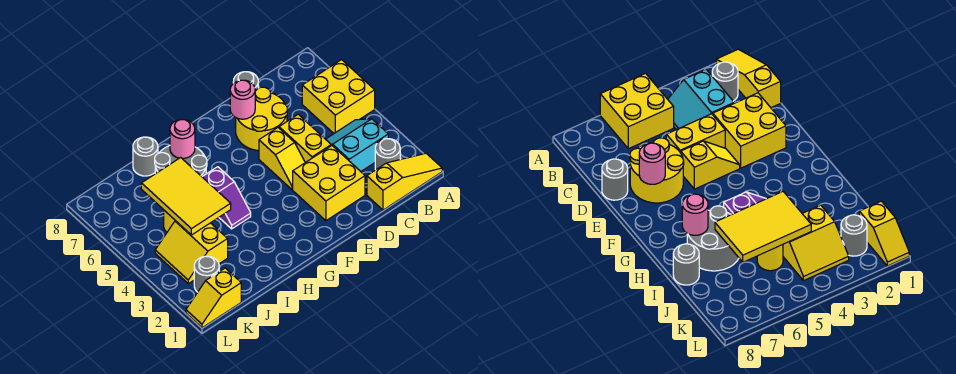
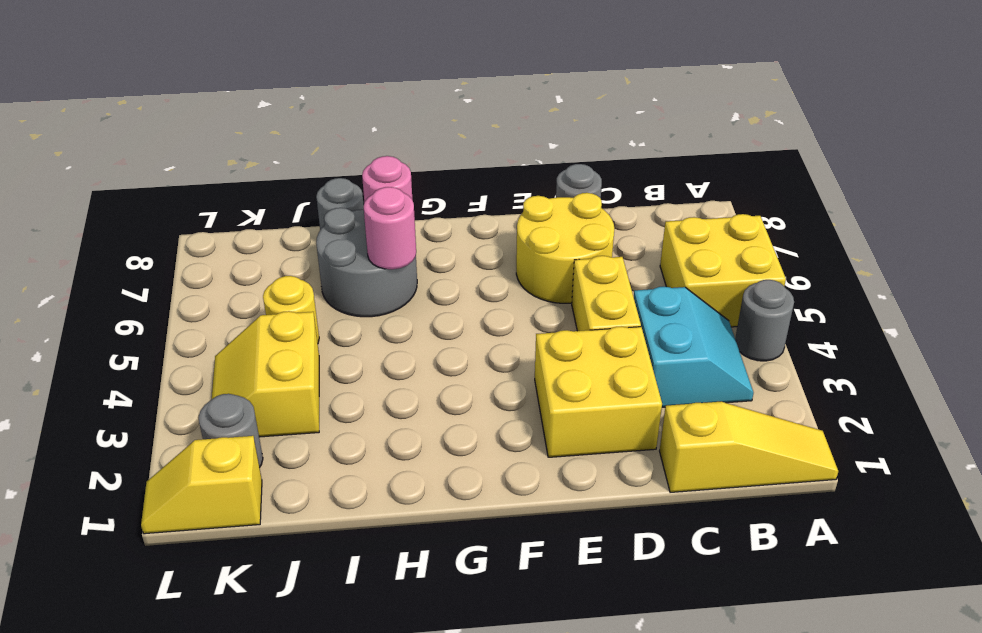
grey round brick B2 level 1 -> grey round brick A4 level 1
cyan slope B3:C4 level 1 top 3 -> cyan slope B3:C4 level 1 top C
yellow slope E4:E5 level 1 top 5 -> none
pink round brick E7 level 2 -> pink round brick H6 level 2
purple slope H4:H5 level 1 top 5 -> none
yellow tile I4:J6 level 2 -> none

